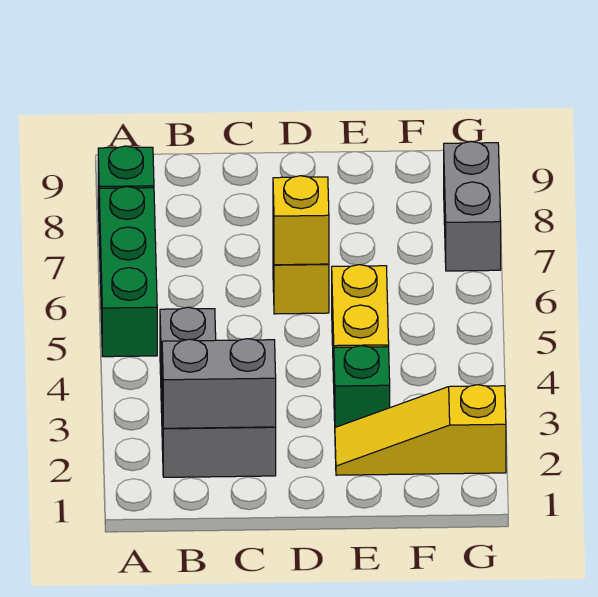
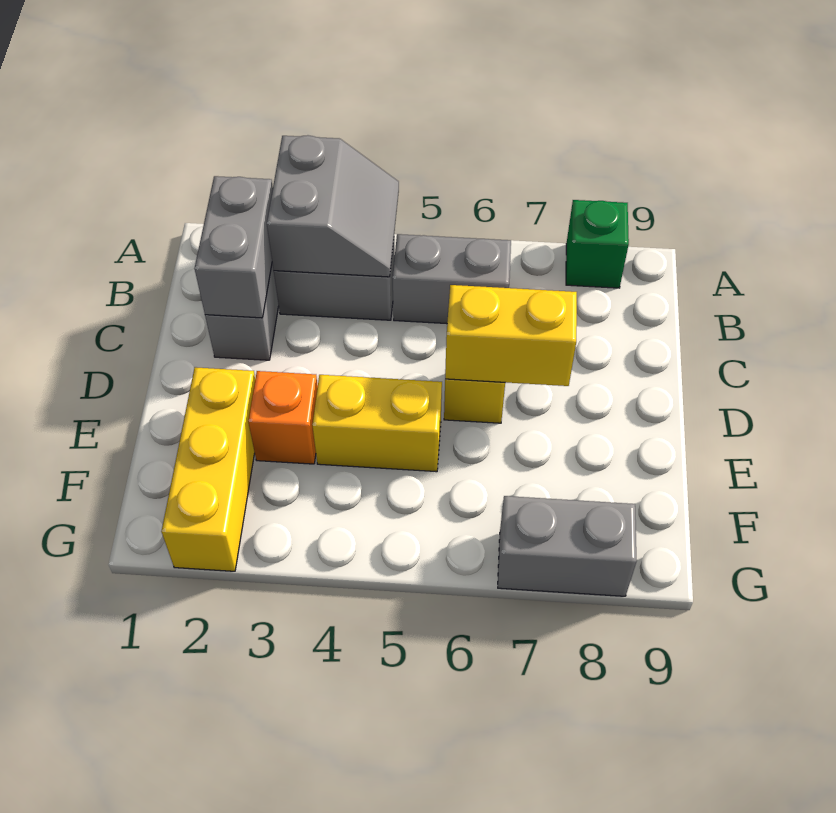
none -> grey slope A3:B4 level 2 top 3
green brick A5:A7 level 1 -> none
none -> grey brick B5:B6 level 1
yellow brick D6 level 2 -> yellow brick D6:D7 level 2
yellow slope E2:G2 level 1 top G -> yellow brick E2:G2 level 1
green brick E3 level 1 -> orange brick E3 level 1

